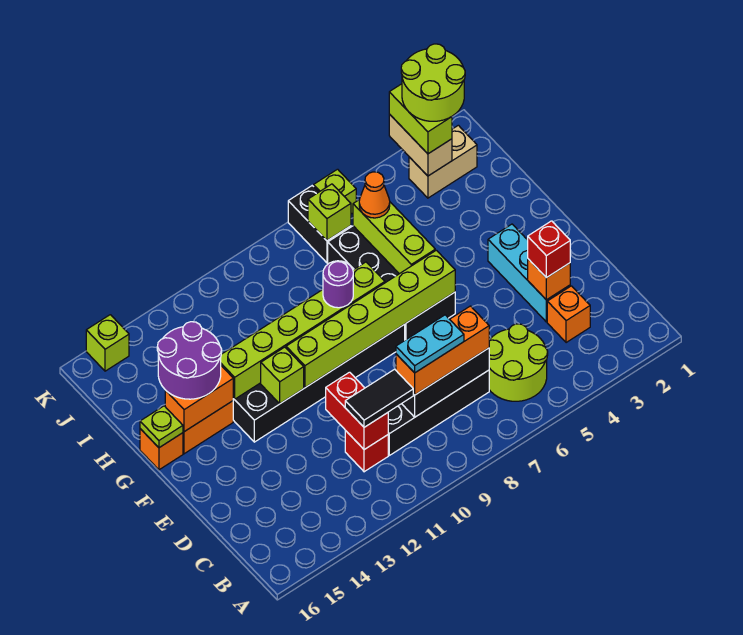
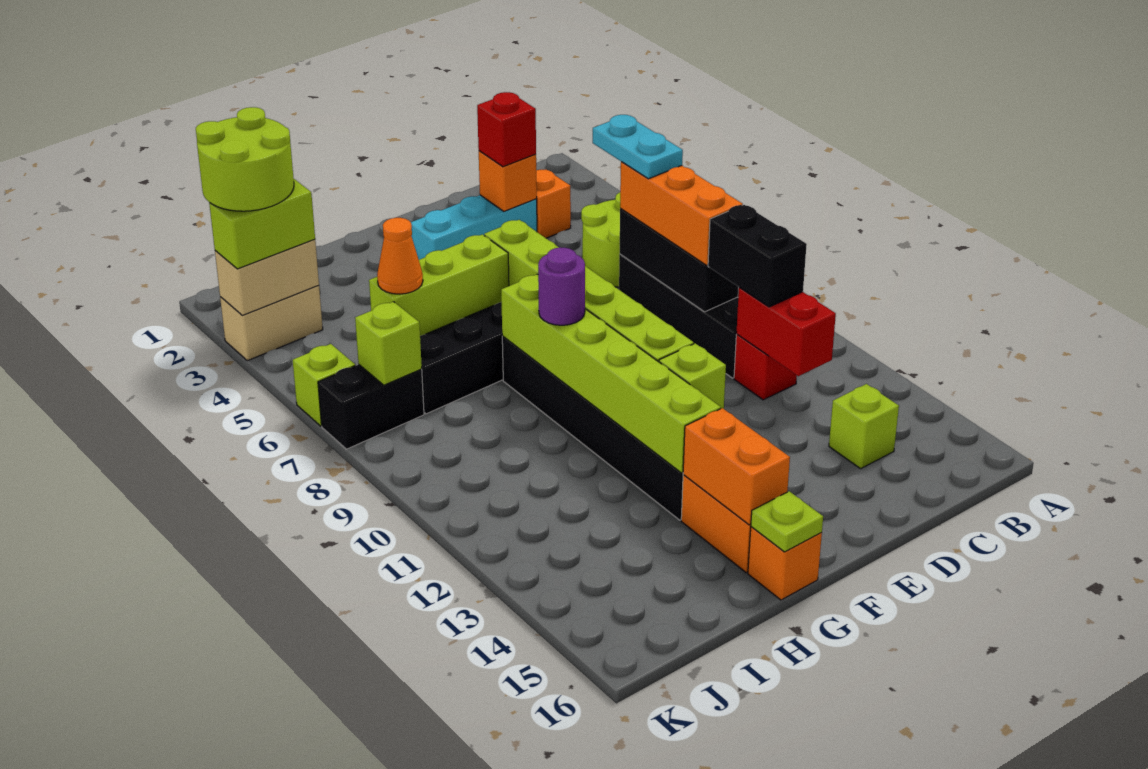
cyan plate C8:C9 level 4 -> cyan plate C6:C7 level 4
black tile C10:C11 level 3 -> black brick C10:C11 level 3
red brick C11:D11 level 2 -> red brick C11:C12 level 2
purple round brick G14:H15 level 3 -> none
tan brick J2:J3 level 1 -> tan brick J3:K3 level 1
lime brick K15 level 1 -> lime brick C14 level 1

